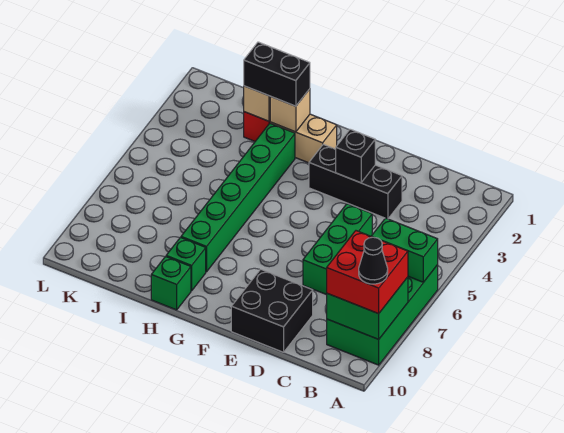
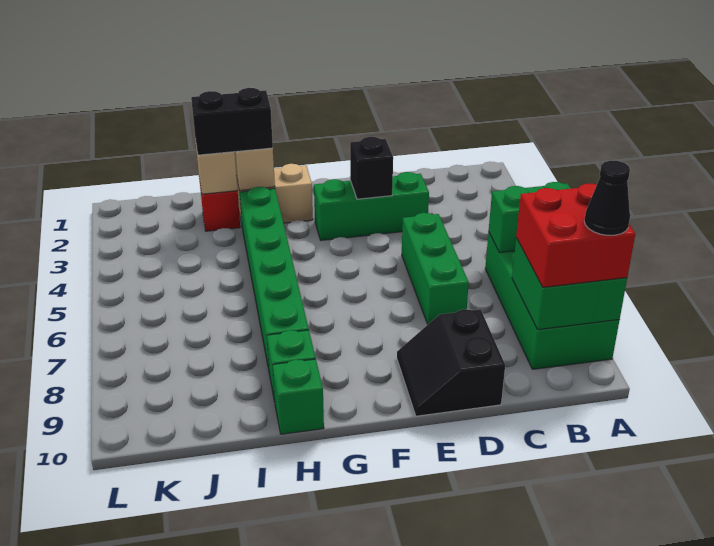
black brick D3:F3 level 1 -> green brick D3:F3 level 1
black brick D9:E10 level 1 -> black slope D9:E10 level 1 top D

